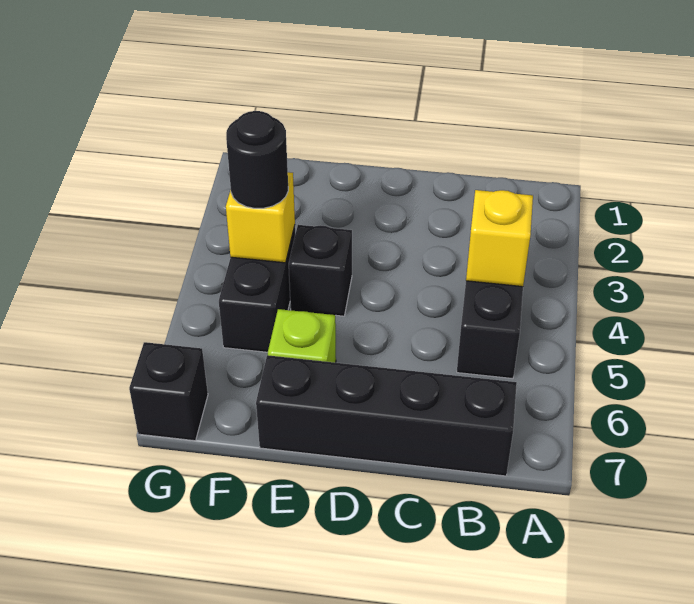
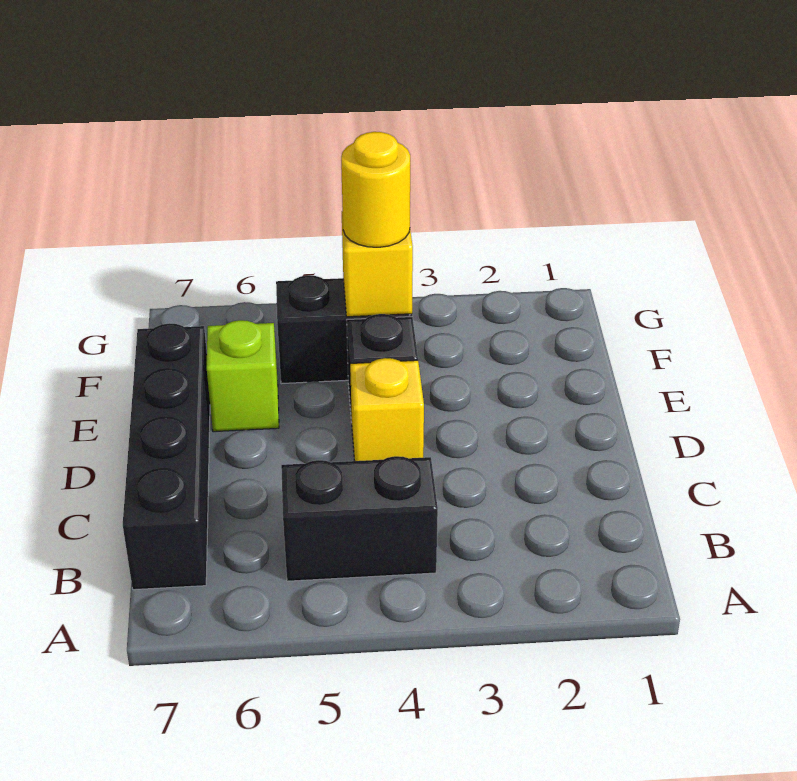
yellow brick B4 level 2 -> yellow brick D4 level 1
black round brick F4 level 3 -> yellow round brick F4 level 3
black brick G7 level 1 -> none

